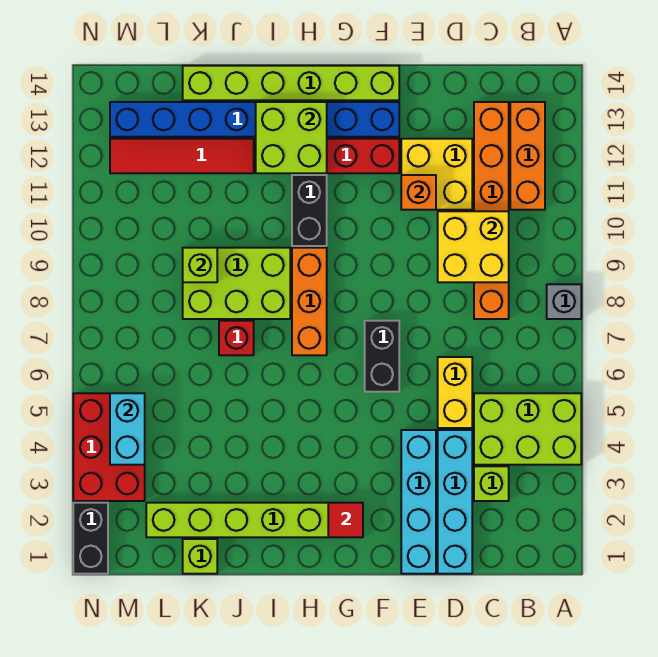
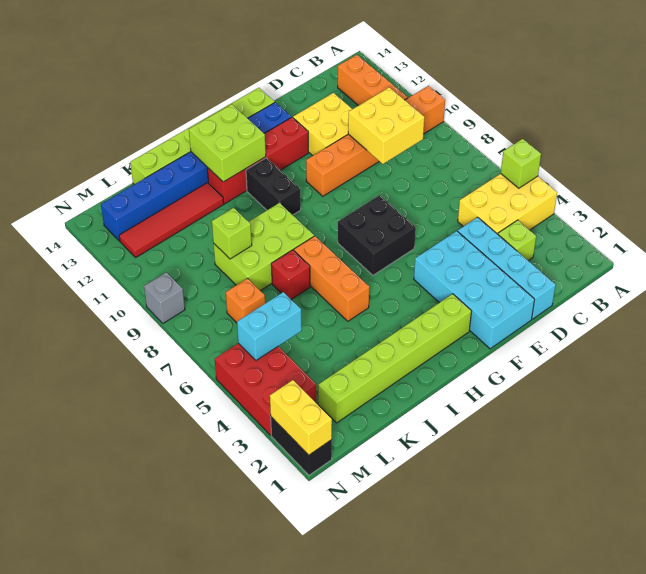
lime brick A4:C5 level 1 -> yellow brick A4:C5 level 1
grey brick A8 level 1 -> grey brick N9 level 1
orange brick C8:C13 level 1 -> orange brick A10:F10 level 1
yellow brick D5:D6 level 1 -> yellow brick N1:N2 level 2
cyan brick E1:E4 level 1 -> cyan brick E1:F4 level 1
orange brick E11 level 2 -> orange brick L7 level 1
black brick F6:F7 level 1 -> black brick F6:G7 level 1
red tile G2 level 2 -> none
orange brick H7:H9 level 1 -> orange brick I5:I7 level 1
lime brick K1 level 1 -> lime brick A5 level 2
cyan brick M4:M5 level 2 -> cyan brick L5:M5 level 2

